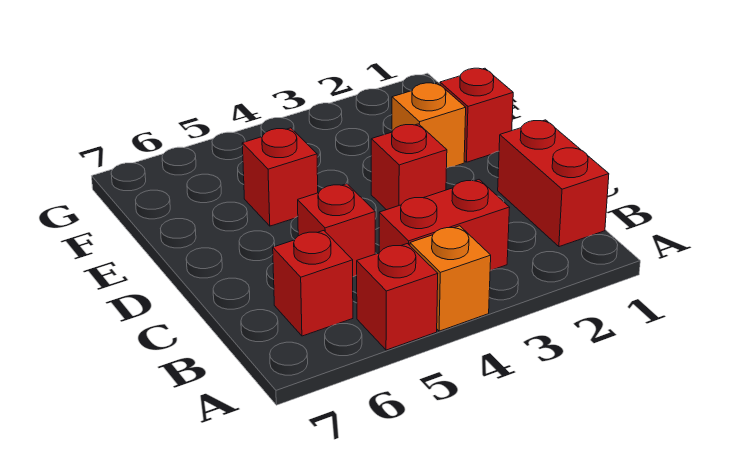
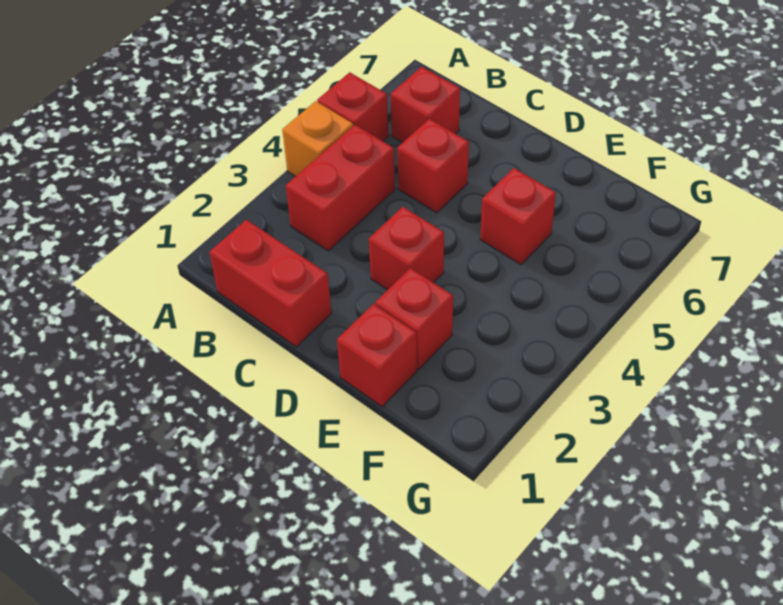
orange brick E2 level 1 -> red brick E2 level 1

